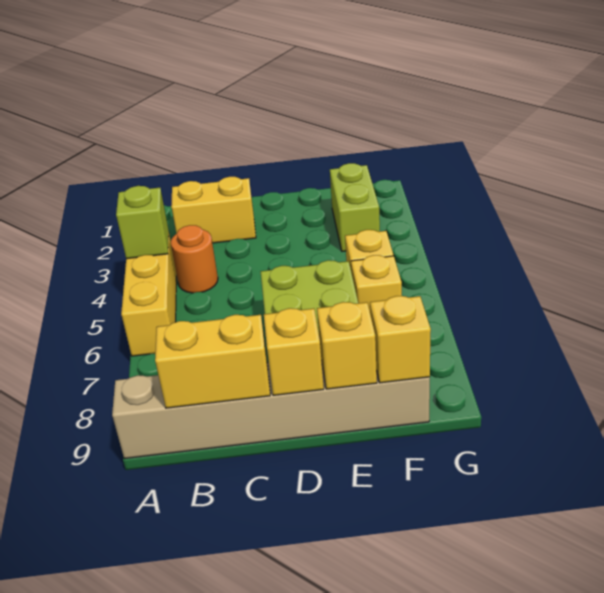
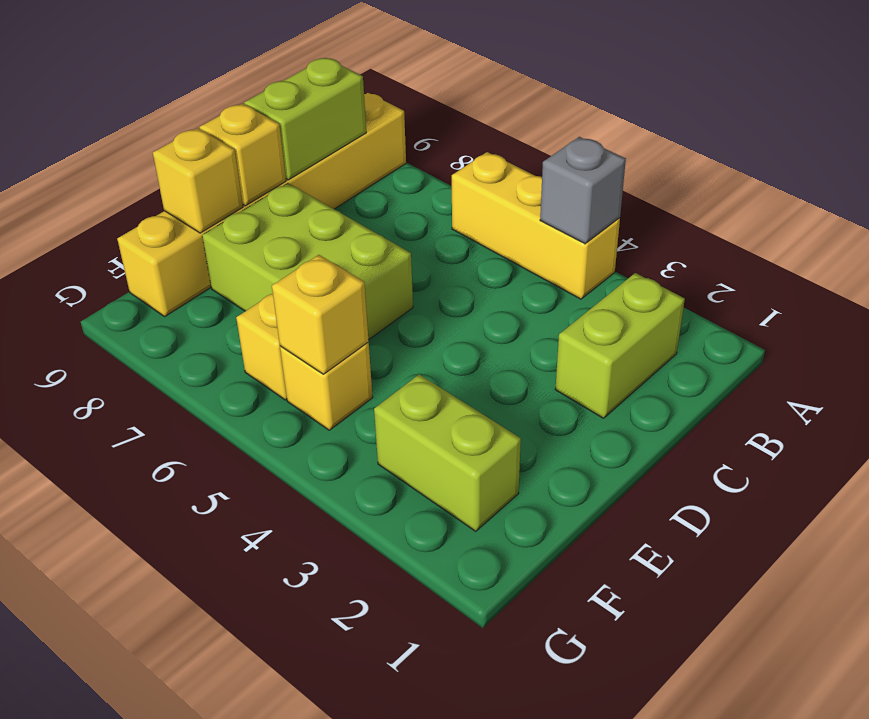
lime brick A4 level 2 -> grey brick A4 level 2
tan brick A9:F9 level 1 -> yellow brick A9:F9 level 1
yellow brick B2:C2 level 1 -> lime brick B2:C2 level 1
orange round brick B4 level 1 -> none
yellow brick B9:C9 level 2 -> lime brick B9:C9 level 2
yellow brick F9 level 2 -> yellow brick F5 level 2

